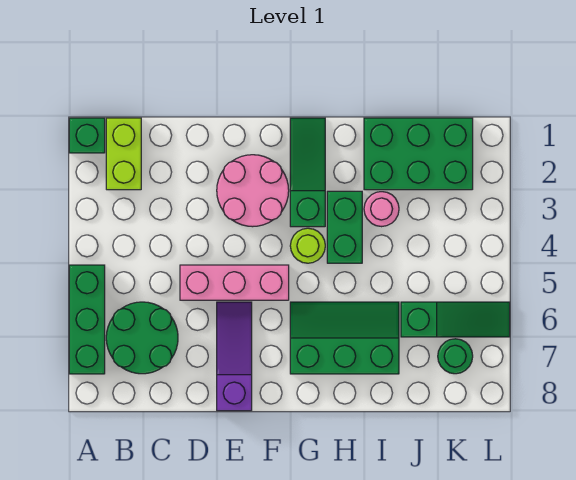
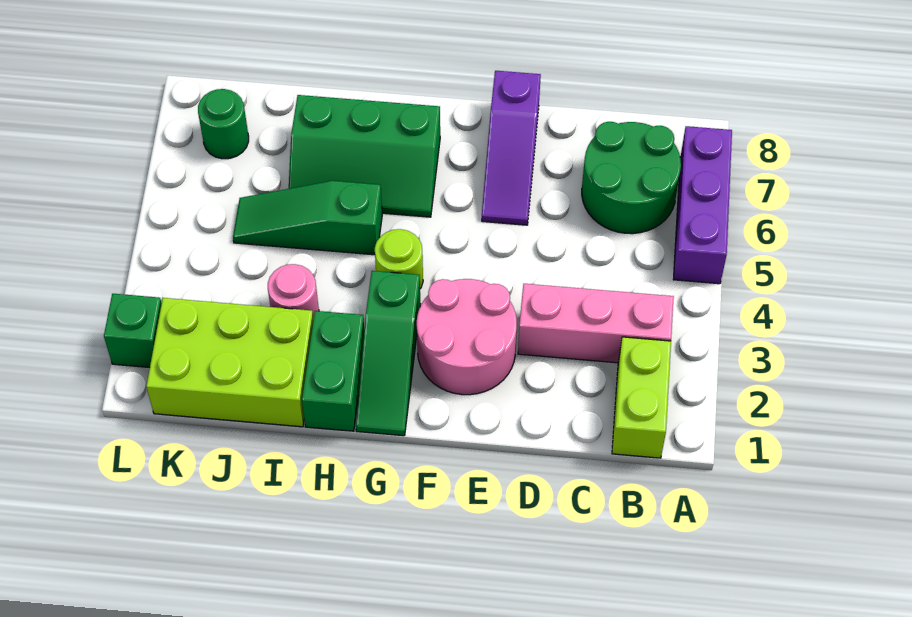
green brick A1 level 1 -> green brick L2 level 1
green brick A5:A7 level 1 -> purple brick A5:A7 level 1
pink brick D5:F5 level 1 -> pink brick B3:D3 level 1
green brick H3:H4 level 1 -> green brick H1:H2 level 1
green brick I1:K2 level 1 -> lime brick I1:K2 level 1
green slope J6:L6 level 1 top J -> green slope H5:J5 level 1 top H

